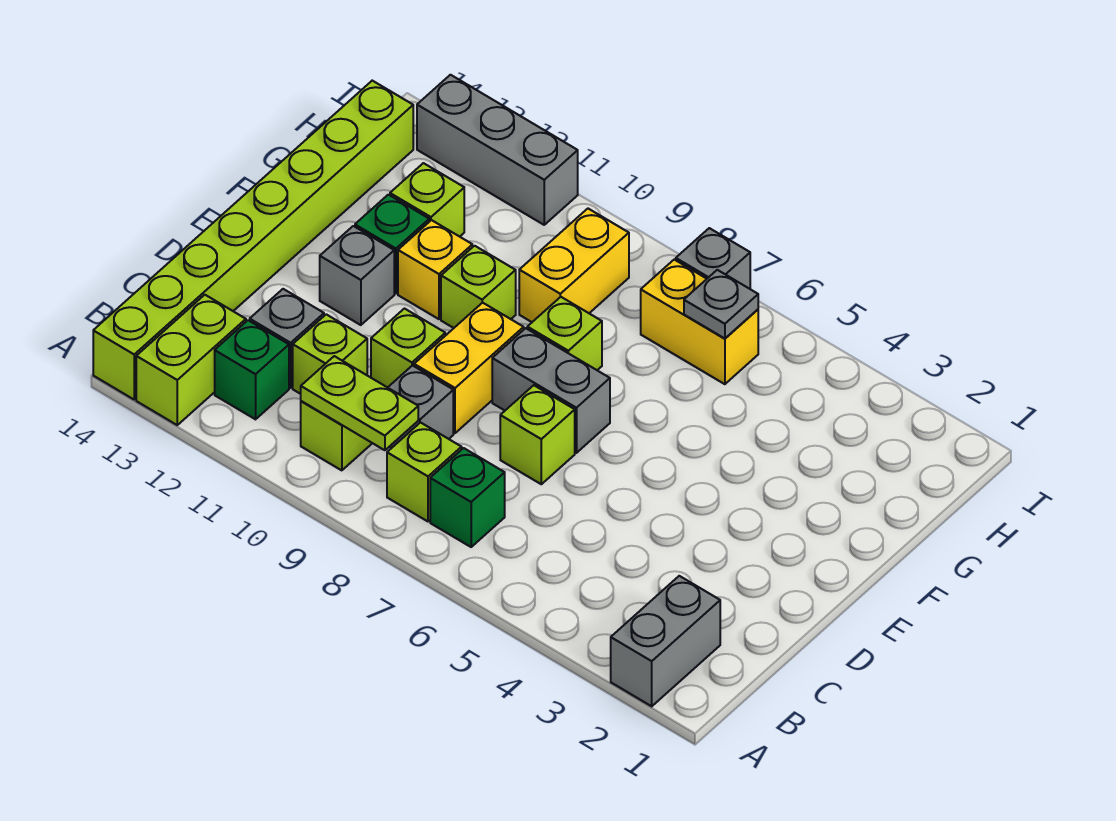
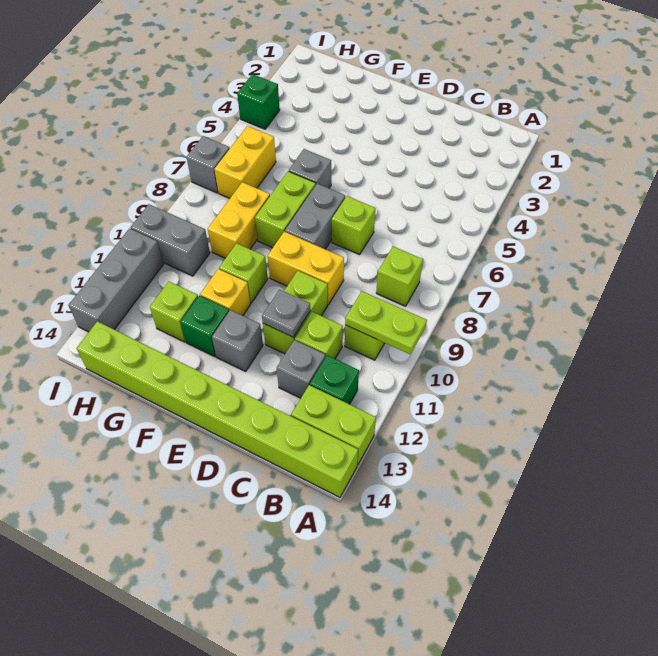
grey brick A2:B2 level 1 -> grey brick H10:I10 level 1
green brick B7 level 1 -> green brick I4 level 1
lime plate B9:B10 level 2 -> lime plate A10:B10 level 2
grey brick C9 level 1 -> grey brick F6 level 1
lime brick D10 level 1 -> lime brick D10:D11 level 1
lime brick F8 level 1 -> lime brick F7:F8 level 1
yellow brick G9:H9 level 1 -> yellow brick G8:G9 level 1
grey plate H6 level 2 -> grey plate D11 level 2

